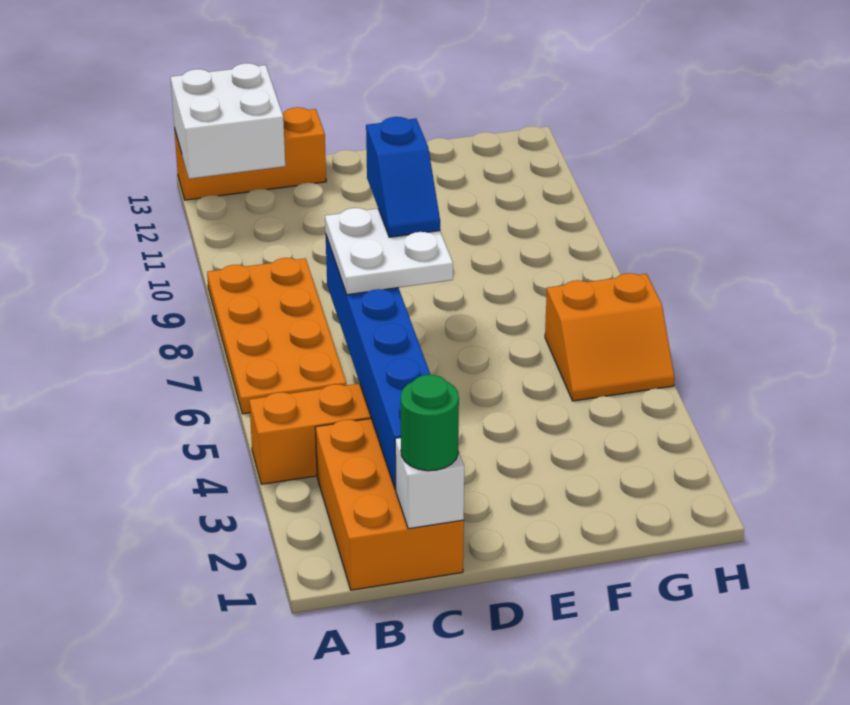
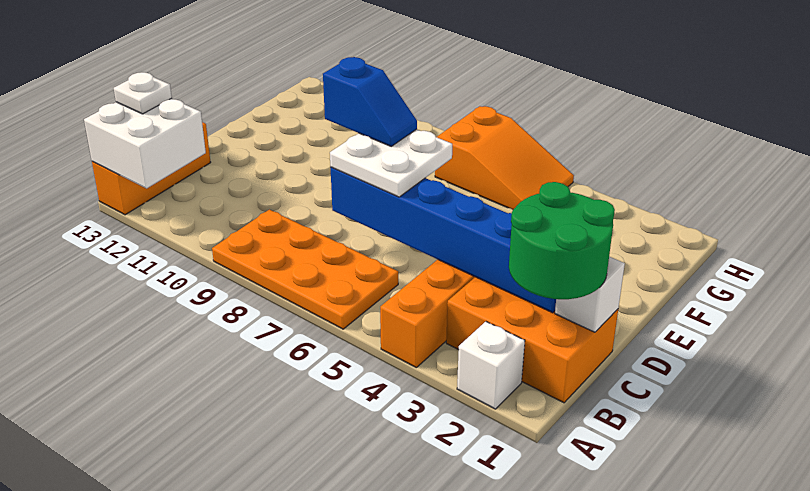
none -> white brick A2 level 1
none -> white plate B13 level 3
green round brick C1 level 3 -> green round brick B1:C2 level 3
orange slope G5:H6 level 1 top 6 -> orange slope G5:H7 level 1 top 7

